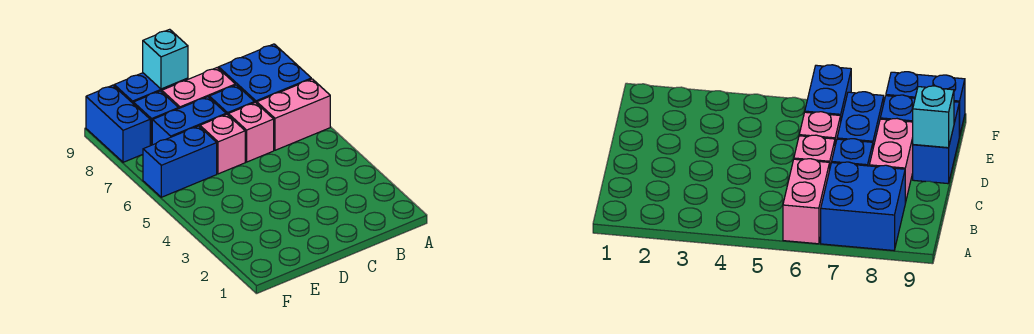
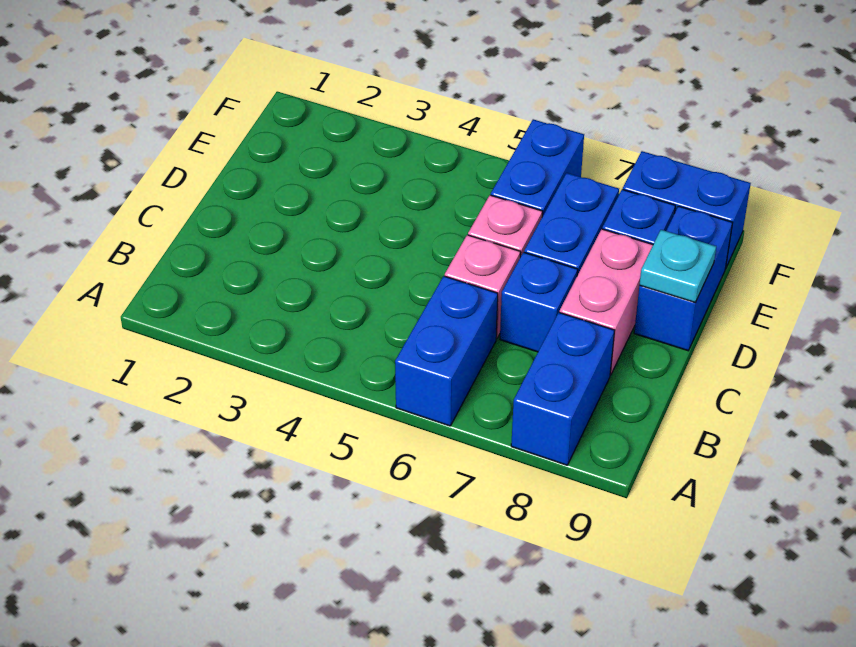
pink brick A6:B6 level 1 -> blue brick A6:B6 level 1
blue brick A7:B8 level 1 -> blue brick A8:B8 level 1
cyan brick D9 level 2 -> cyan plate D9 level 2

